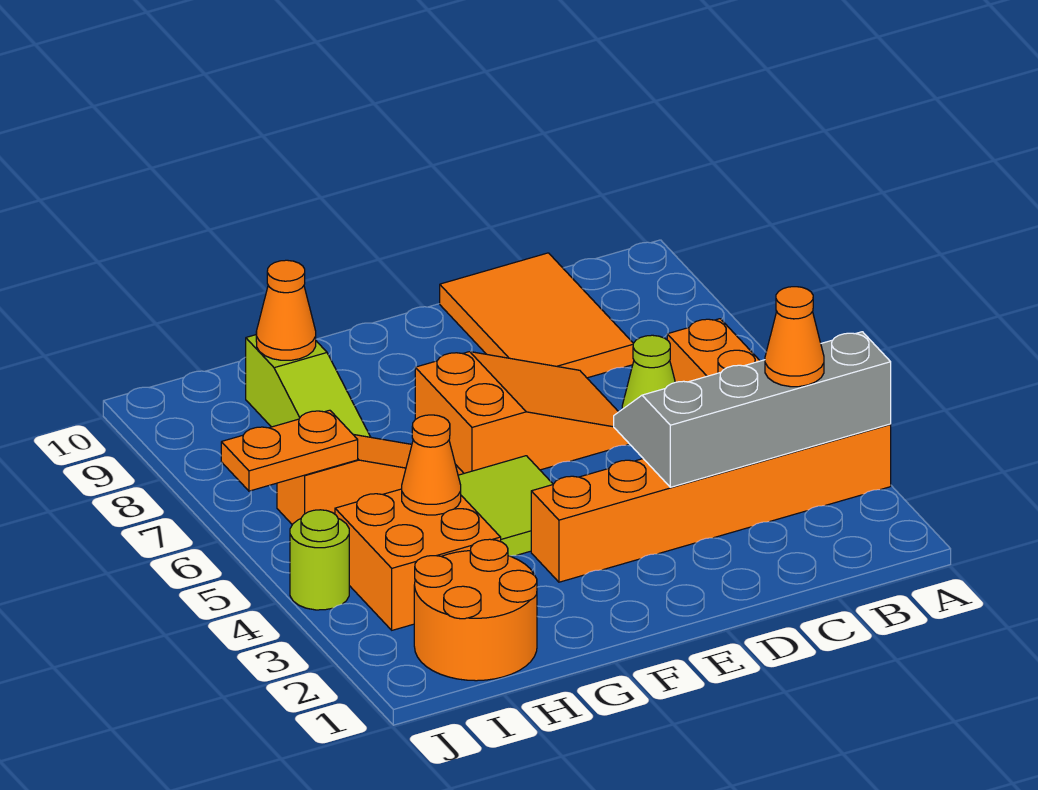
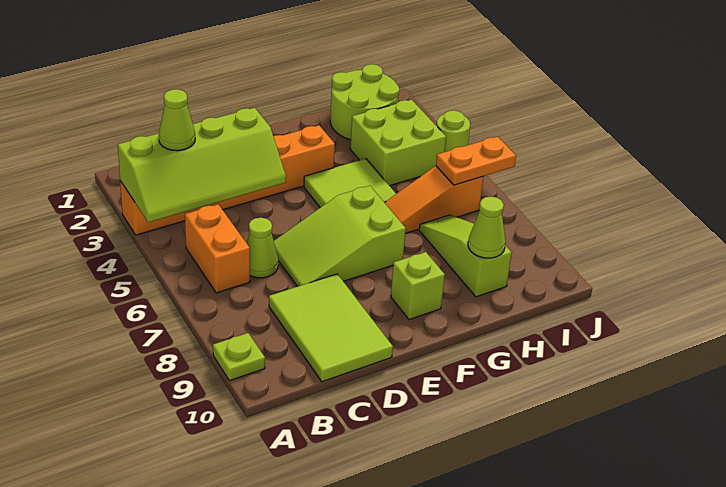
grey slope A3:D4 level 2 top 3 -> lime slope A3:D4 level 2 top 3
none -> lime plate A9 level 1
orange cone B3 level 3 -> lime cone B3 level 3
orange tile C8:D10 level 1 -> lime tile C8:D10 level 1
orange slope D6:F7 level 1 top F -> lime slope D6:F7 level 1 top F
none -> lime brick F9 level 1
orange round brick H1:I2 level 1 -> lime round brick H1:I2 level 1
orange brick H3:I4 level 1 -> lime brick H3:I4 level 1
orange cone H4 level 2 -> none
orange cone H9 level 2 -> lime cone H9 level 2

